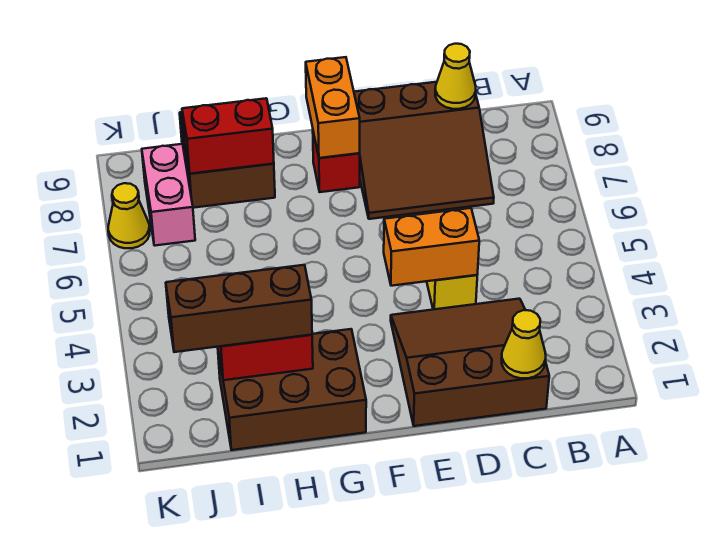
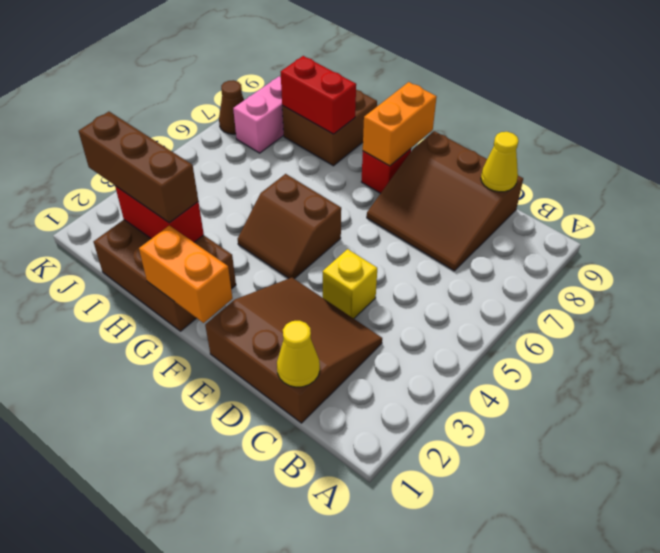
orange brick D4:E4 level 2 -> orange brick F1:G1 level 2
none -> brown slope F4:G5 level 1 top 5
yellow cone K7 level 1 -> brown cone K7 level 1

